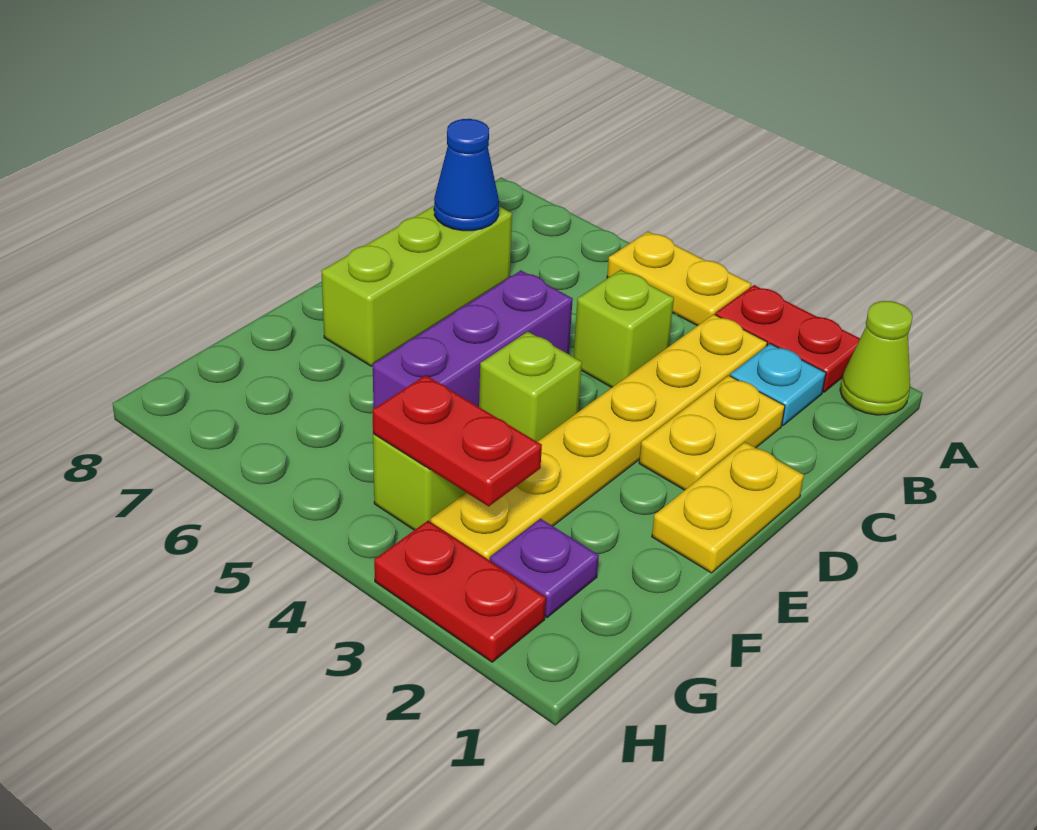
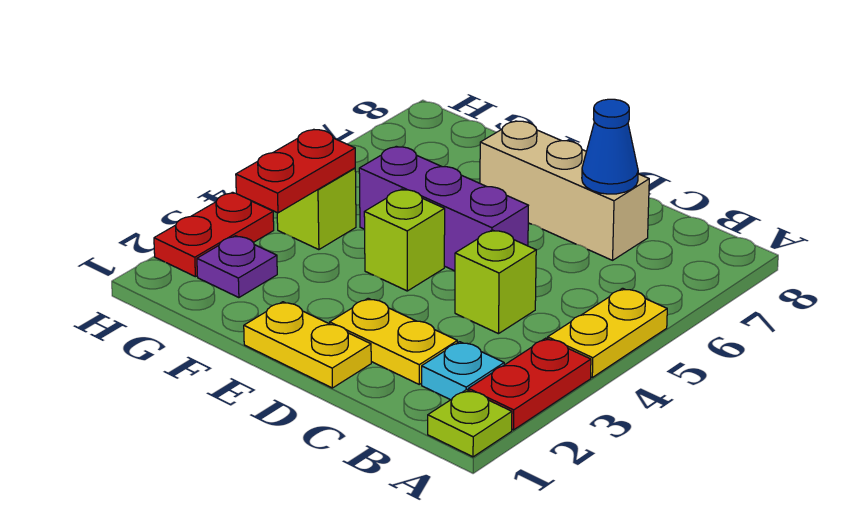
lime cone A1 level 1 -> lime plate A1 level 1
yellow plate B3:G3 level 1 -> none
lime brick C7:E7 level 1 -> tan brick C7:E7 level 1

